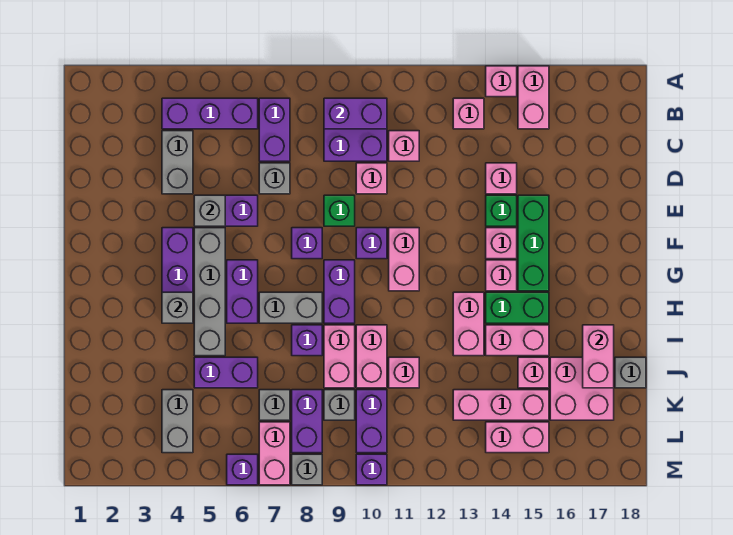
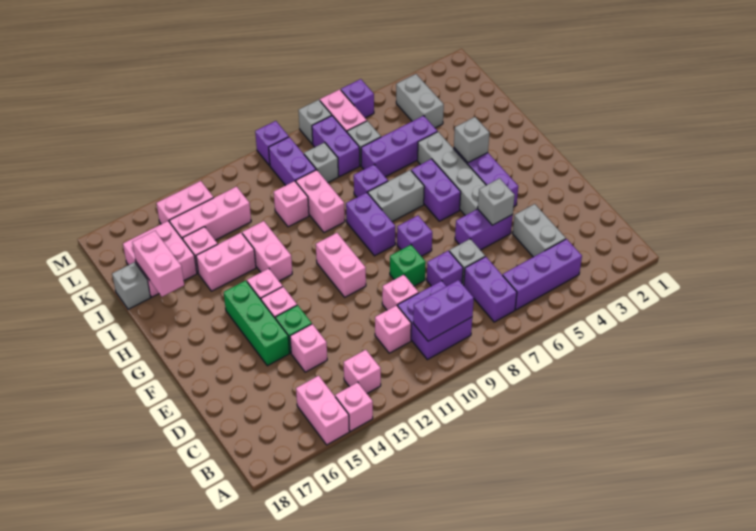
purple brick F10 level 1 -> purple brick D8 level 1
green brick H14:H15 level 1 -> none
pink brick I9:J9 level 1 -> none
purple brick J5:J6 level 1 -> purple brick J5:J7 level 1

